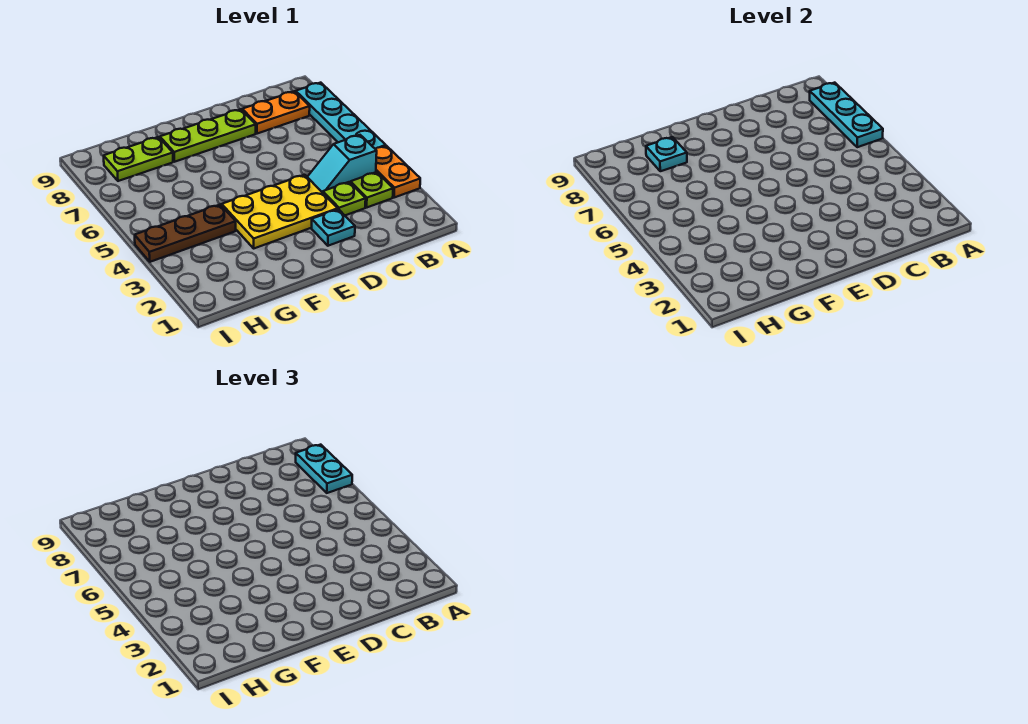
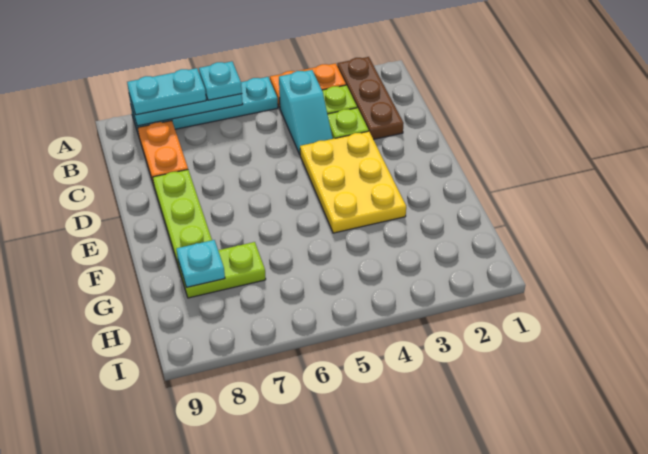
cyan plate D2 level 1 -> cyan plate A6 level 3
brown plate G4:I4 level 1 -> brown plate A2:C2 level 1
lime plate G8:H8 level 1 -> lime plate G7:G8 level 1

